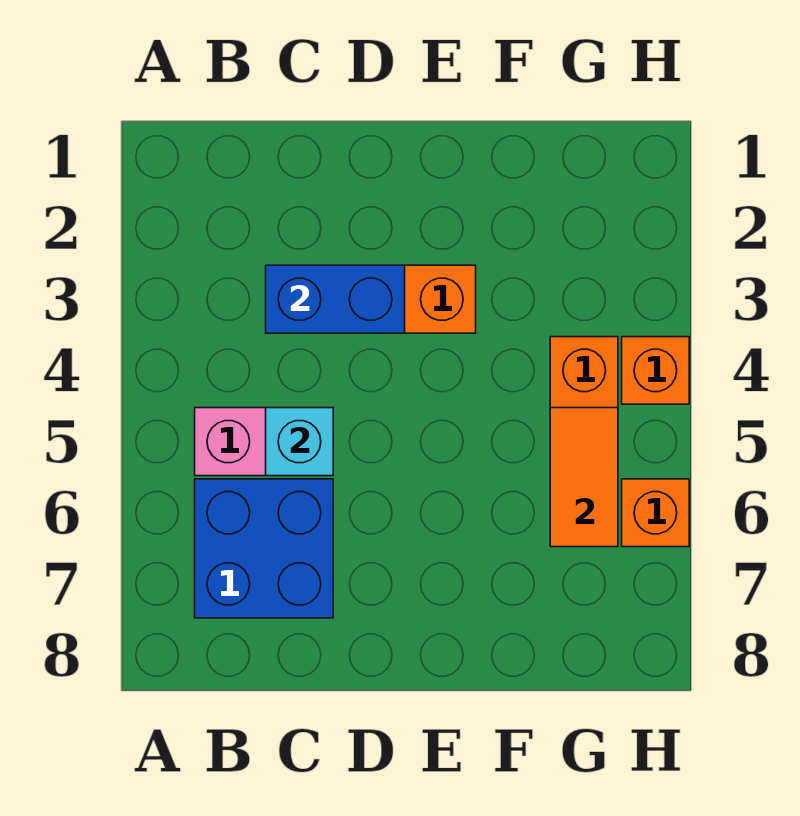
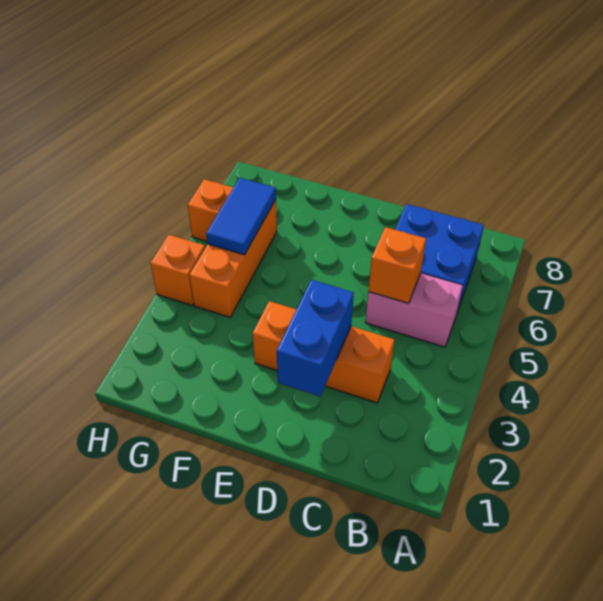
blue brick C3:D3 level 2 -> blue brick D2:D3 level 2
cyan brick C5 level 2 -> orange brick C5 level 2
orange tile G5:G6 level 2 -> blue tile G5:G6 level 2

